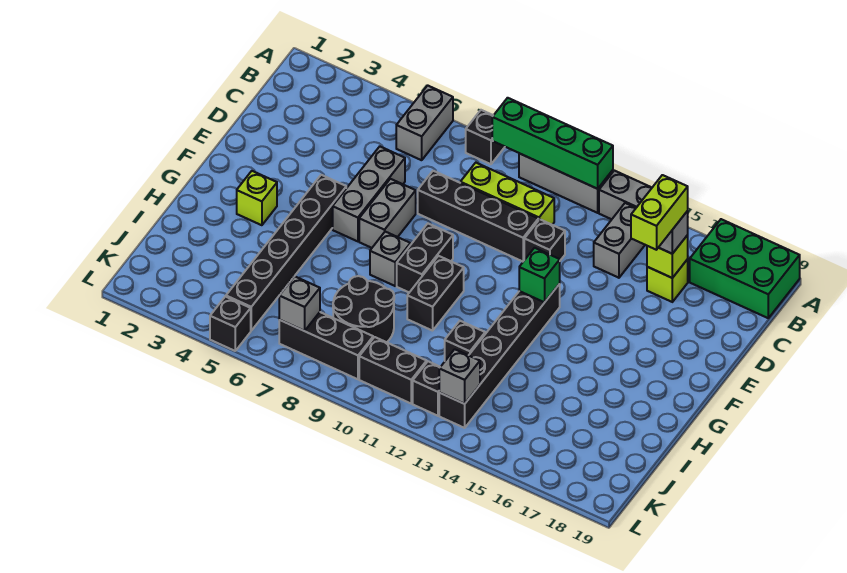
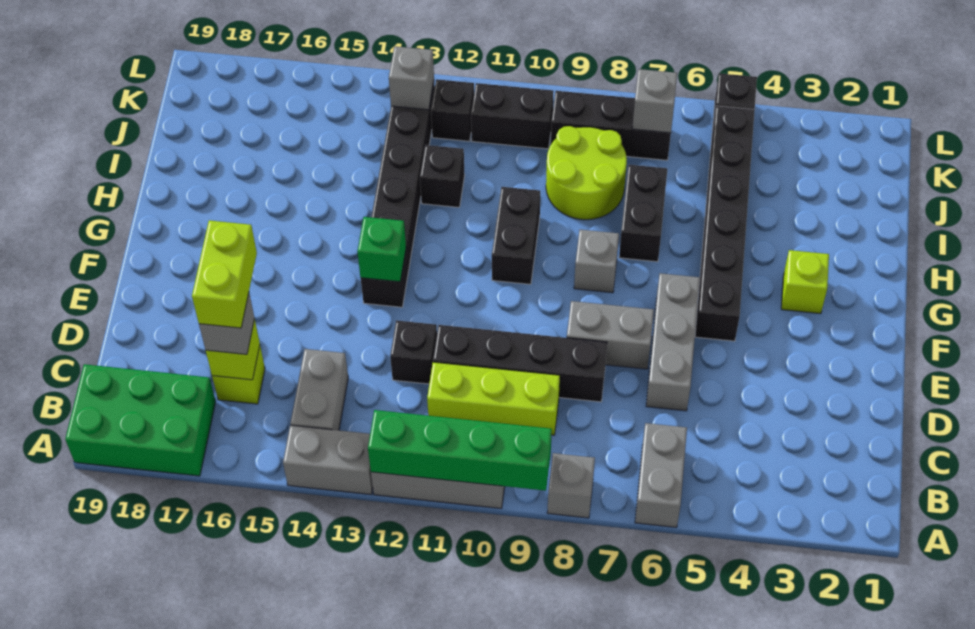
black brick A8 level 1 -> grey brick A8 level 1
grey brick E7:F7 level 1 -> grey brick E7:E8 level 1
black brick F9:G9 level 1 -> black brick H7:I7 level 1
black round brick I8:J9 level 1 -> lime round brick I8:J9 level 1

